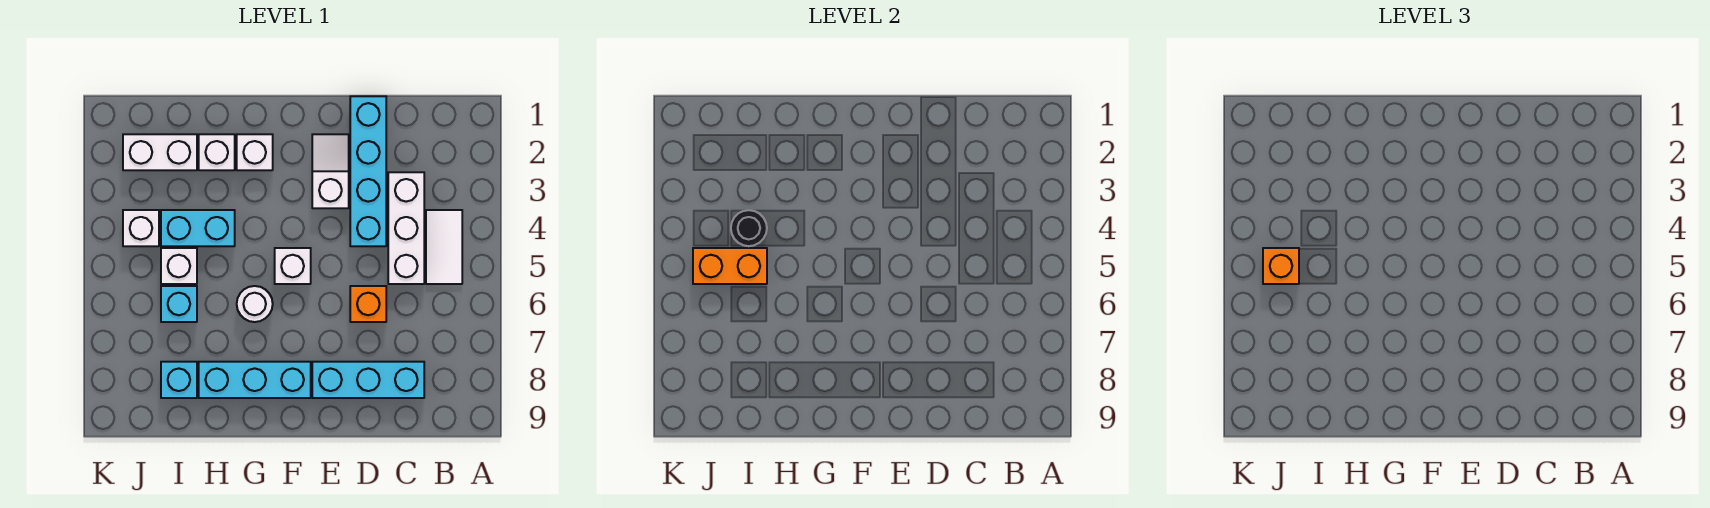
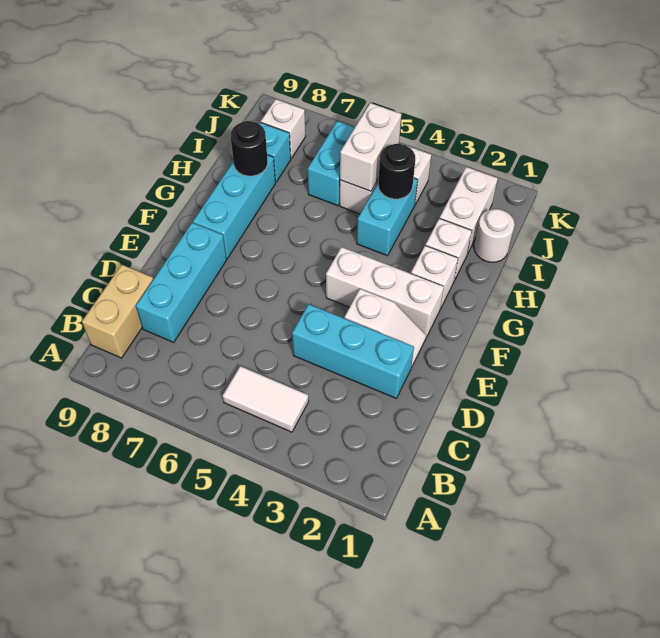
none -> tan brick B9:C9 level 1
white brick C3:C5 level 1 -> white brick F2:F4 level 1
cyan brick D1:D4 level 1 -> cyan brick D2:D4 level 1
orange brick D6 level 1 -> none
white brick F5 level 1 -> white brick J8 level 1
white round brick G6 level 1 -> white round brick I1 level 1
none -> black round brick H8 level 2
orange brick I5:J5 level 2 -> white brick I5:J5 level 2
cyan brick I6 level 1 -> cyan brick I6:J6 level 1
orange brick J5 level 3 -> none

